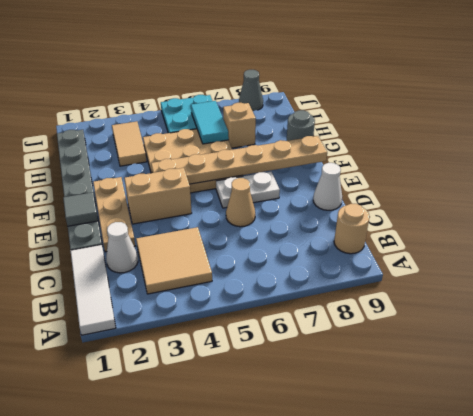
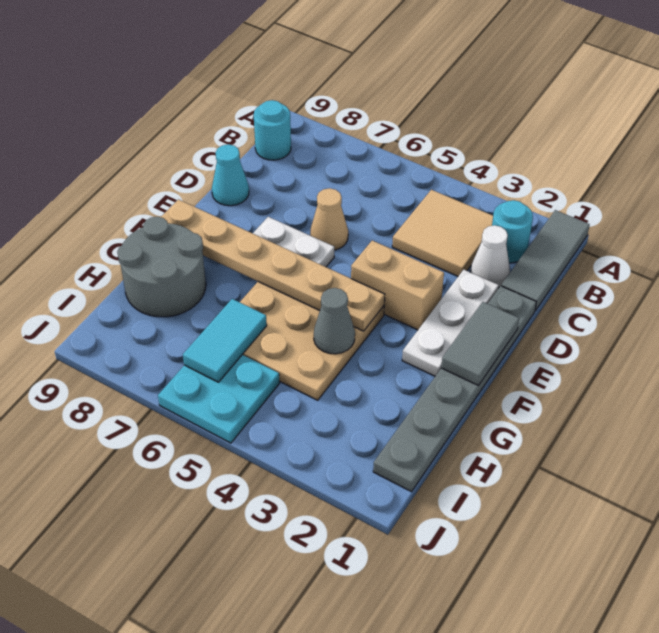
white tile A1:C1 level 1 -> grey tile A1:C1 level 1
none -> cyan round brick B2 level 1
tan round brick B9 level 1 -> cyan round brick B9 level 1
tan plate D2:F2 level 1 -> white plate D2:F2 level 1
white cone D9 level 1 -> cyan cone D9 level 1
grey tile E1 level 2 -> grey tile E1:F1 level 2
grey round brick G9 level 1 -> grey round brick G8:H9 level 1
tan tile H3:I3 level 1 -> none
tan brick H7 level 1 -> none
grey cone J8 level 1 -> grey cone G4 level 2

